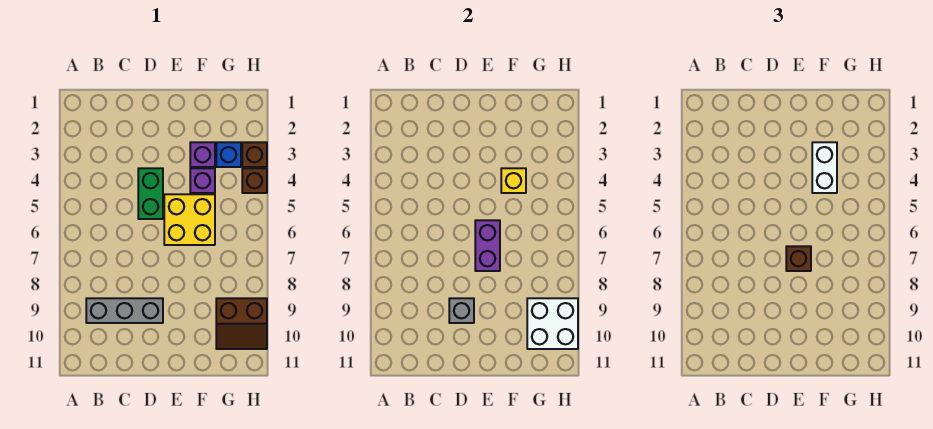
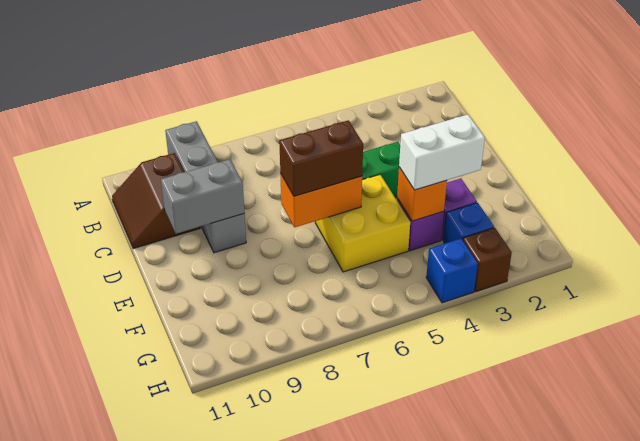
grey brick B9:D9 level 1 -> grey brick A9:D9 level 1
grey brick D9 level 2 -> grey brick D9:D10 level 2
purple brick E6:E7 level 2 -> orange brick E6:E7 level 2
brown brick E7 level 3 -> brown brick E6:E7 level 3
yellow brick F4 level 2 -> orange brick F4 level 2
brown slope G9:H10 level 1 top 9 -> brown slope B10:C11 level 1 top 10
white brick G9:H10 level 2 -> none
brown brick H4 level 1 -> blue brick H4 level 1

